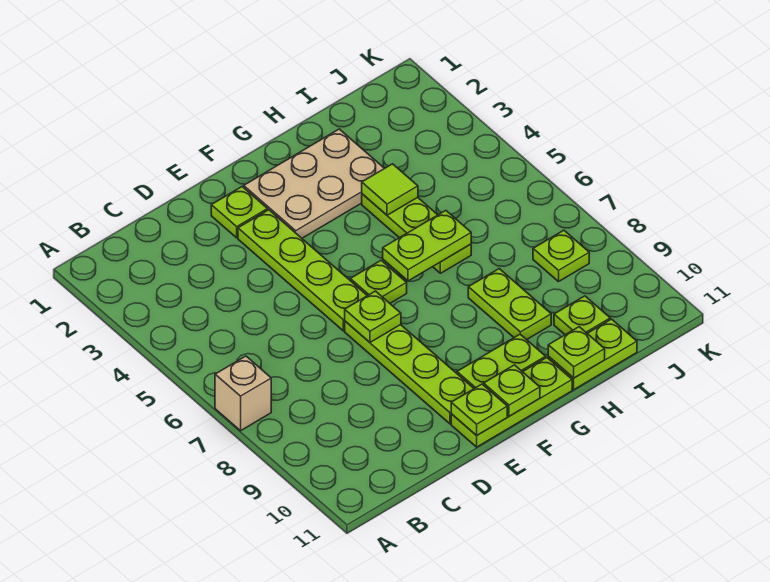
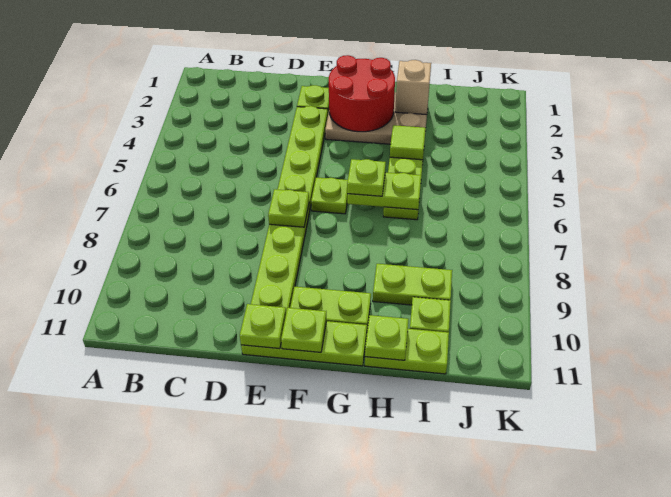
tan brick A7 level 1 -> tan brick H2 level 2
none -> red round brick F2:G3 level 2
lime plate H8:H9 level 1 -> lime plate H9:I9 level 1
lime plate J8 level 1 -> lime plate G6 level 3

